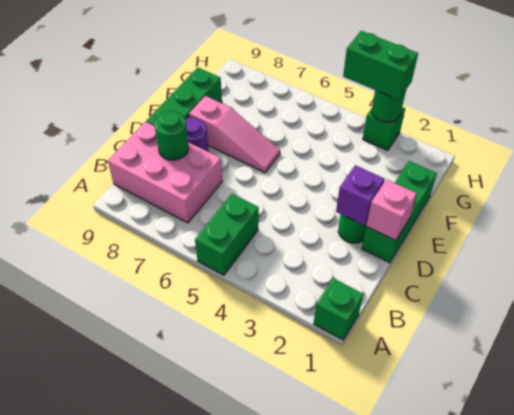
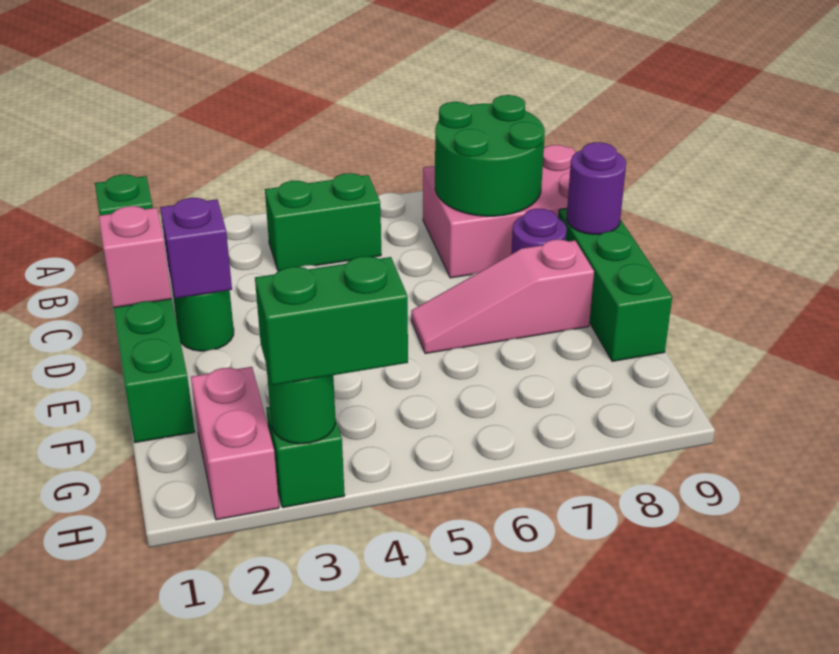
green brick A5:B5 level 1 -> green brick B4:B5 level 1
green round brick C8 level 2 -> green round brick B7:C8 level 2
none -> purple round brick D9 level 2
none -> pink brick G2:H2 level 1

